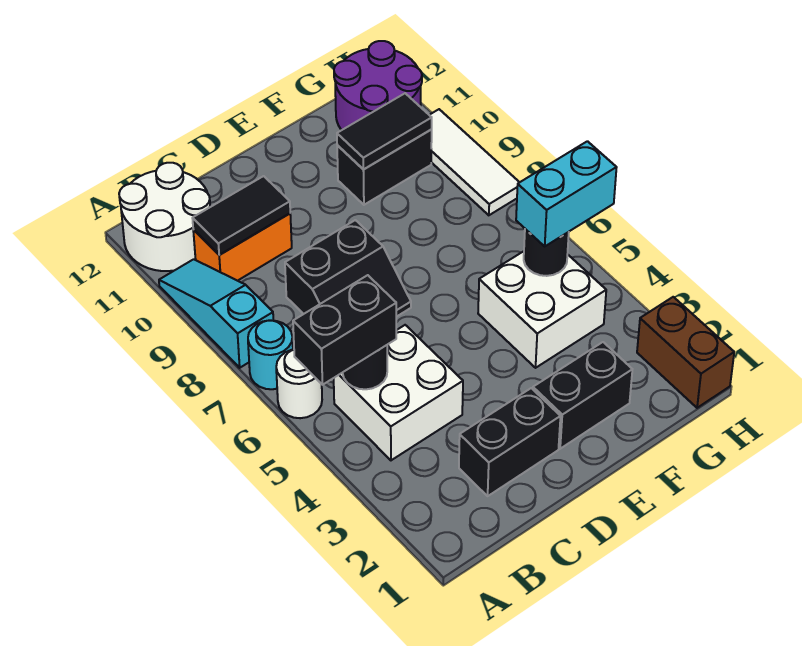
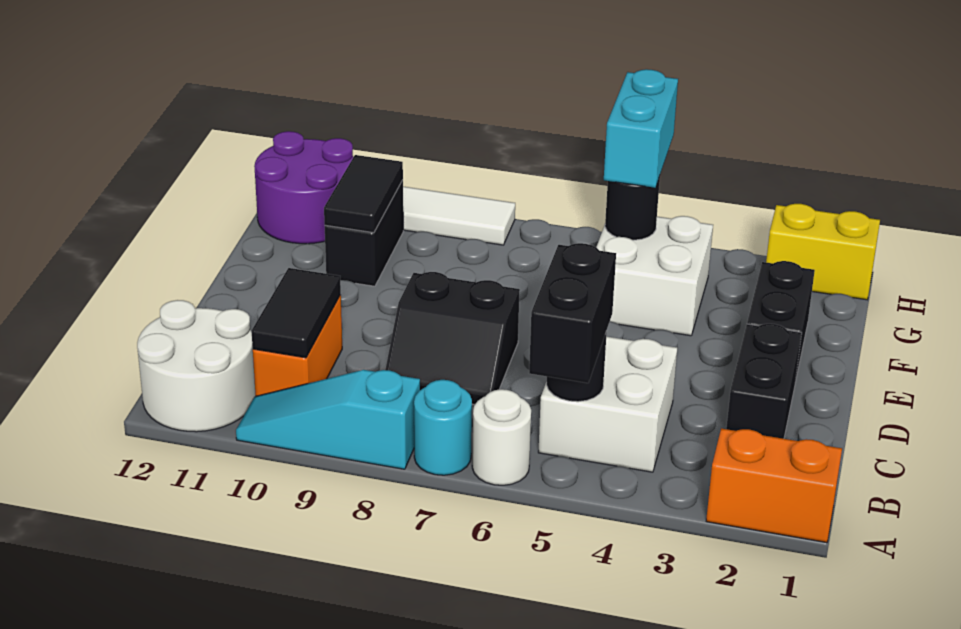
none -> orange brick A1:A2 level 1
black slope C7:D8 level 1 top 8 -> black slope C7:D8 level 1 top D
brown brick H1:H2 level 1 -> yellow brick H1:H2 level 1

